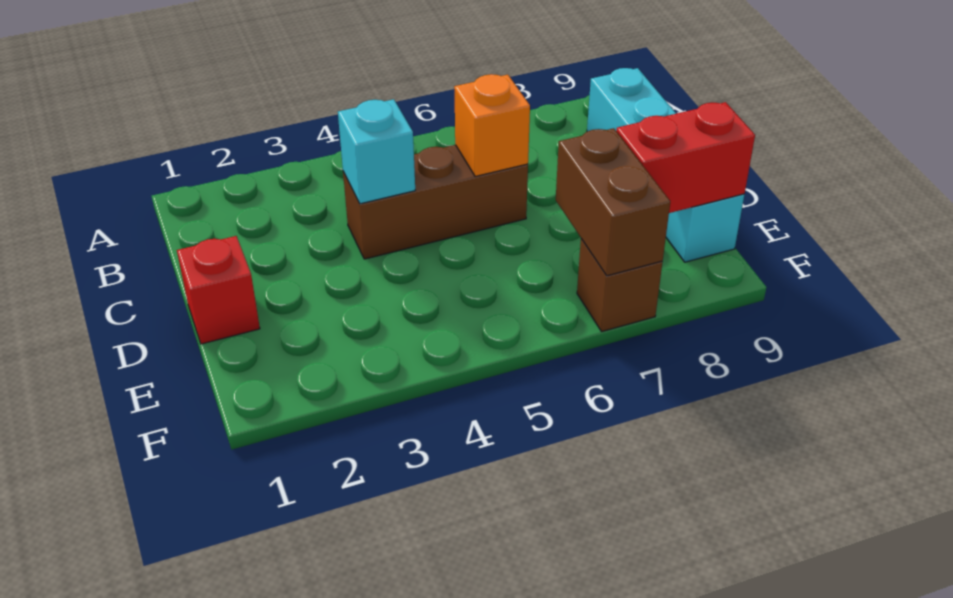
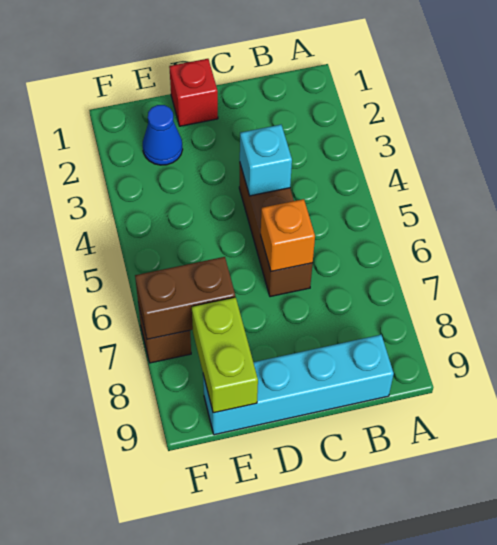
none -> blue cone E2 level 1
red brick E8:E9 level 2 -> lime brick E8:E9 level 2

